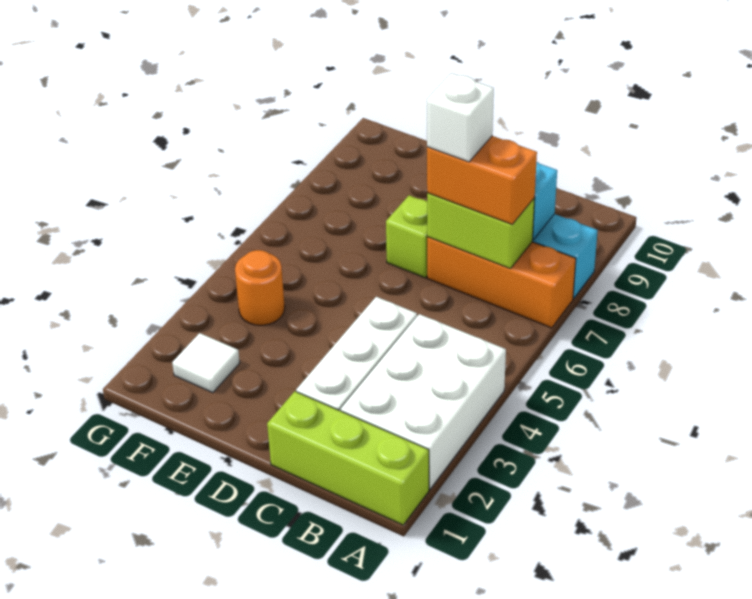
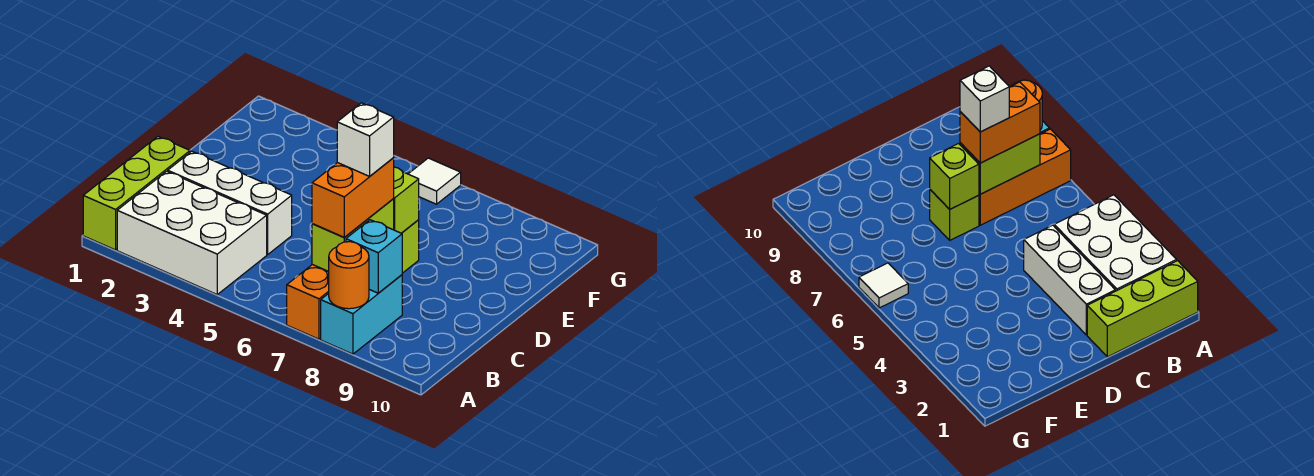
none -> lime brick D7 level 2
white tile F2 level 1 -> white tile G6 level 1
orange round brick F4 level 1 -> orange round brick A8 level 2

